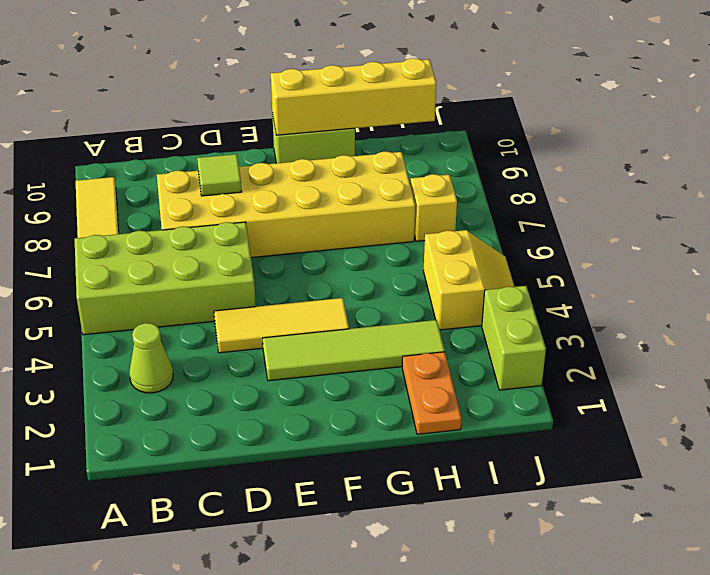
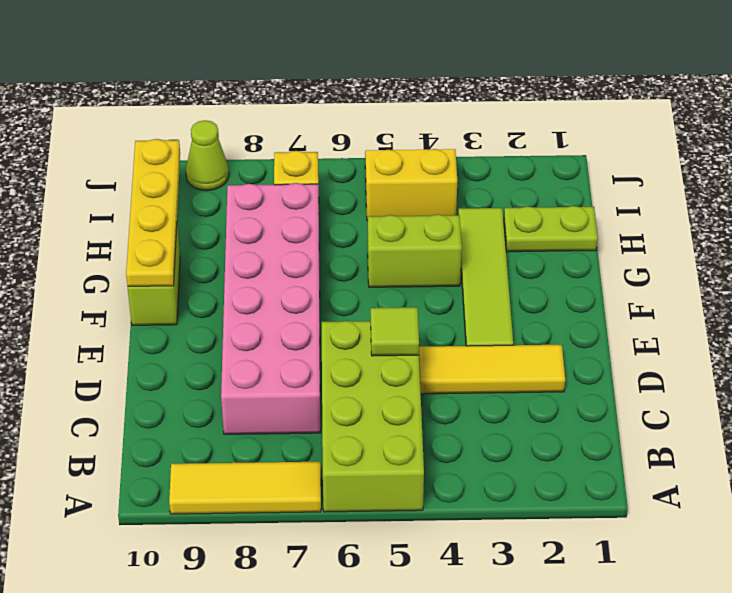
lime cone B3 level 1 -> lime cone J9 level 1
yellow brick C7:H8 level 1 -> pink brick C7:H8 level 1
yellow tile D4:F4 level 1 -> yellow tile D2:D4 level 1
lime tile D8 level 2 -> lime tile D5 level 2
yellow brick F10:I10 level 2 -> yellow plate F10:I10 level 2
orange plate H1:H2 level 1 -> lime plate H1:H2 level 1
lime brick J2:J3 level 1 -> lime brick G4:G5 level 1

